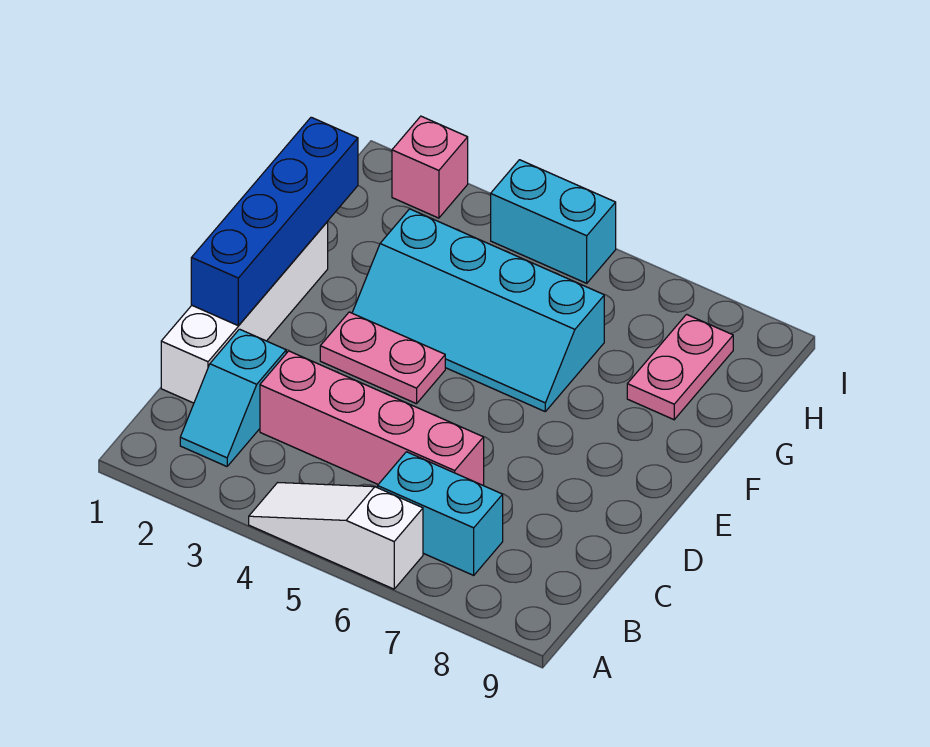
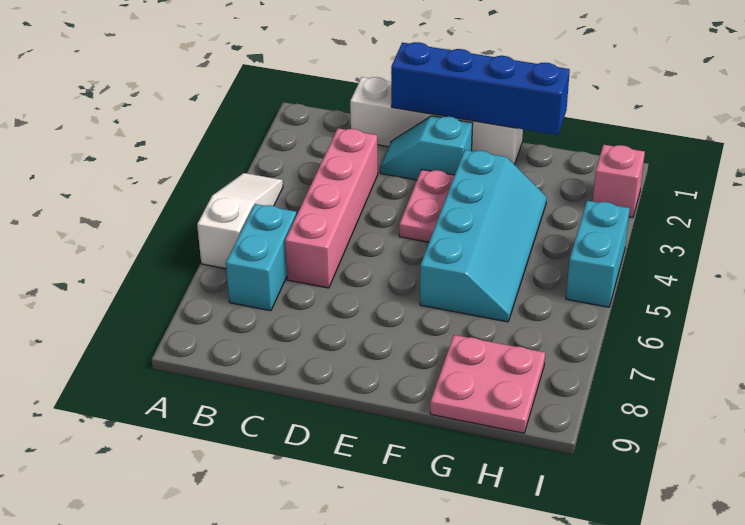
cyan slope B2:C2 level 1 top C -> cyan slope D2:E2 level 1 top E
cyan slope F3:G6 level 1 top G -> cyan slope F3:G6 level 1 top F
pink plate G8:H8 level 1 -> pink plate G8:H9 level 1

